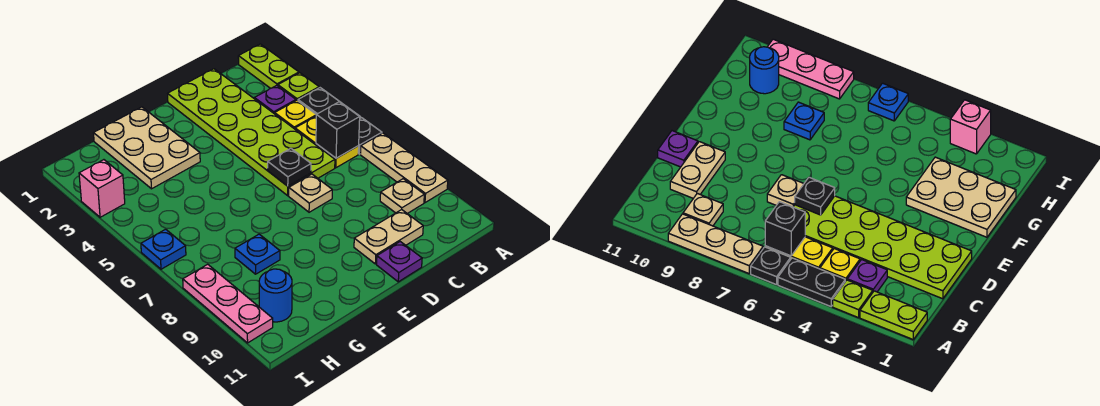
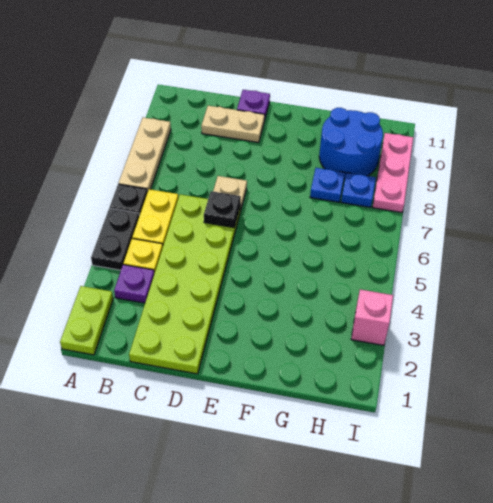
lime plate A3 level 1 -> none
black brick B6 level 2 -> none
tan plate B9 level 1 -> none
tan plate F1:G3 level 1 -> none
blue round brick H10 level 1 -> blue round brick G9:H10 level 1
blue plate I6 level 1 -> blue plate H8 level 1

